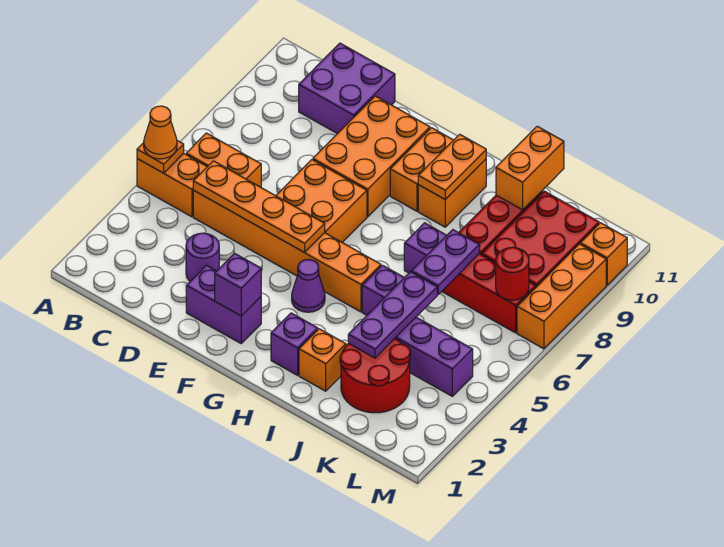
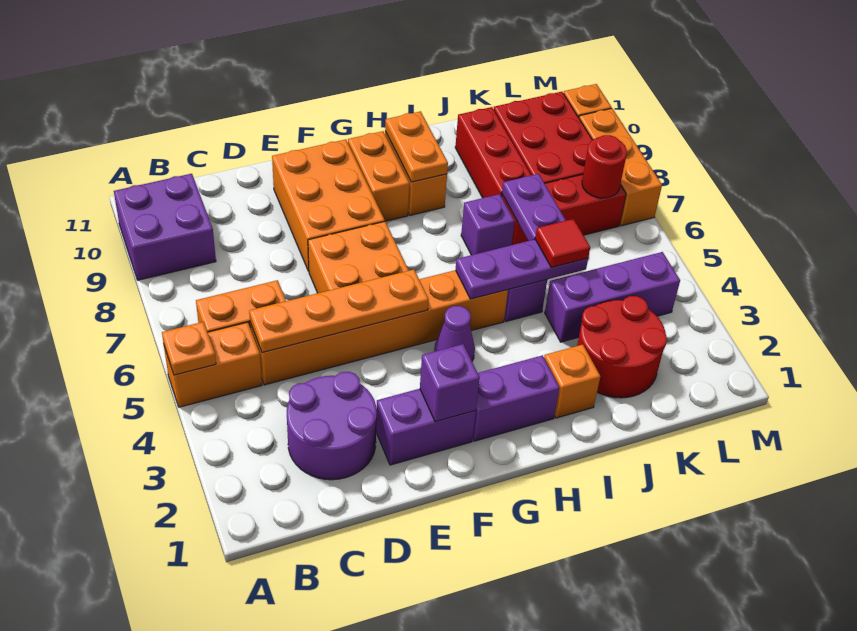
orange cone A5 level 3 -> none
purple brick C10:D11 level 1 -> purple brick A9:B10 level 1
purple round brick D3 level 1 -> purple round brick C2:D3 level 1
purple brick H2 level 1 -> purple brick G2:H2 level 1
purple plate J3:J5 level 2 -> purple plate H5:J5 level 2
none -> red tile J5 level 3
orange brick J10:J11 level 2 -> none

